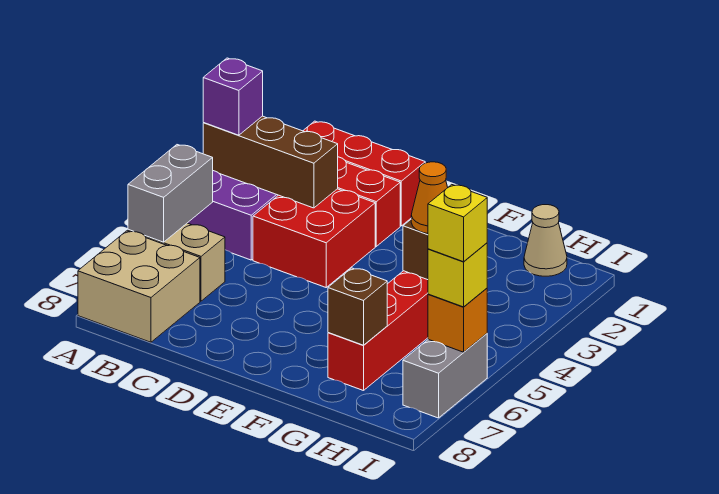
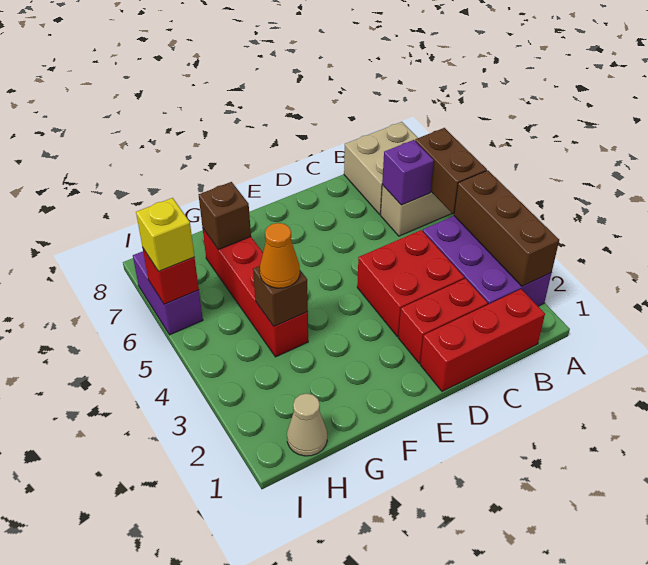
brown brick A3:C3 level 2 -> brown brick A2:A4 level 2
purple brick A3 level 3 -> purple brick B6 level 2
grey brick A5:A6 level 2 -> brown brick A5:A6 level 2
grey brick I6:I7 level 1 -> purple brick I6:I7 level 1
orange brick I6 level 2 -> red brick I6 level 2
yellow brick I6 level 4 -> none

